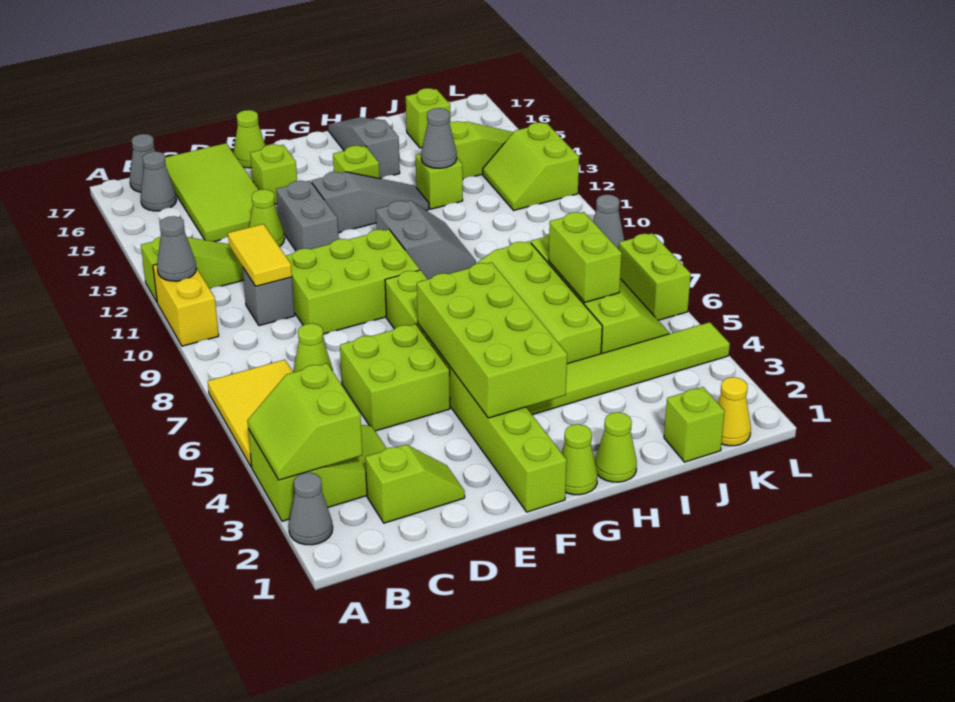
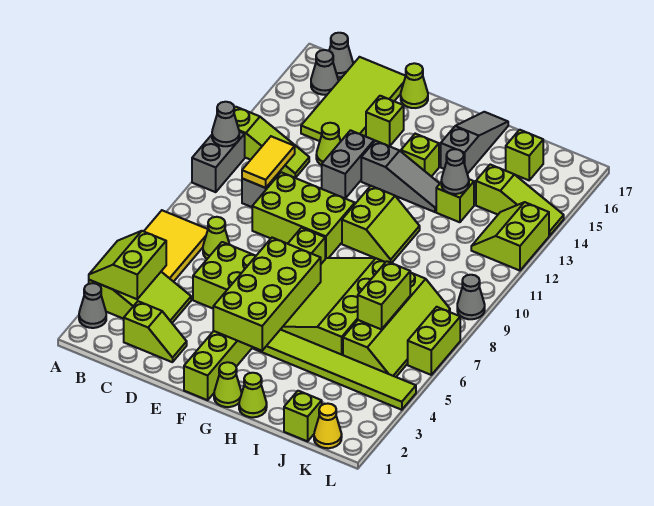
yellow brick A10:A11 level 1 -> grey brick A10:A11 level 1
grey slope G10:H11 level 1 top G -> lime slope G10:H11 level 1 top G

